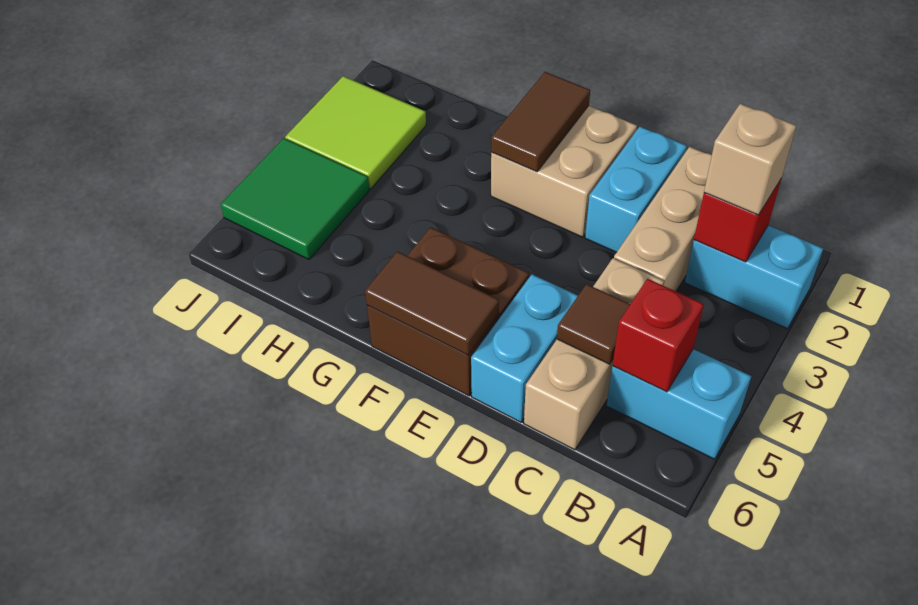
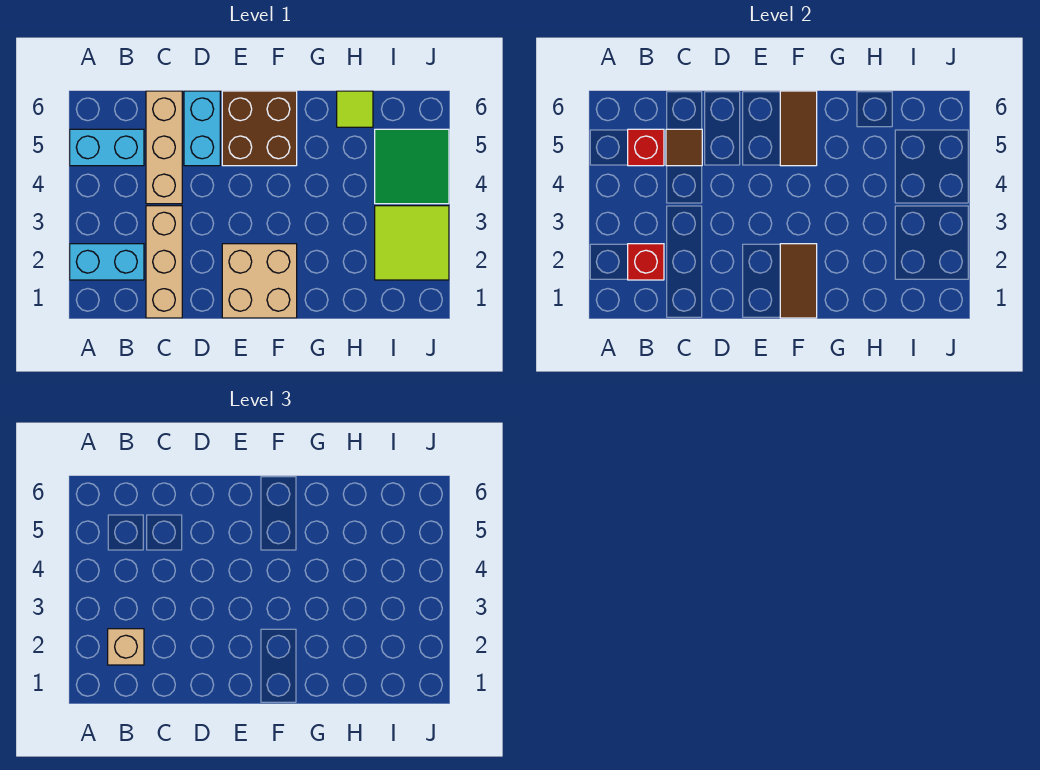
cyan brick D1:D2 level 1 -> none
brown tile E6:F6 level 2 -> brown tile F5:F6 level 2
none -> lime tile H6 level 1

